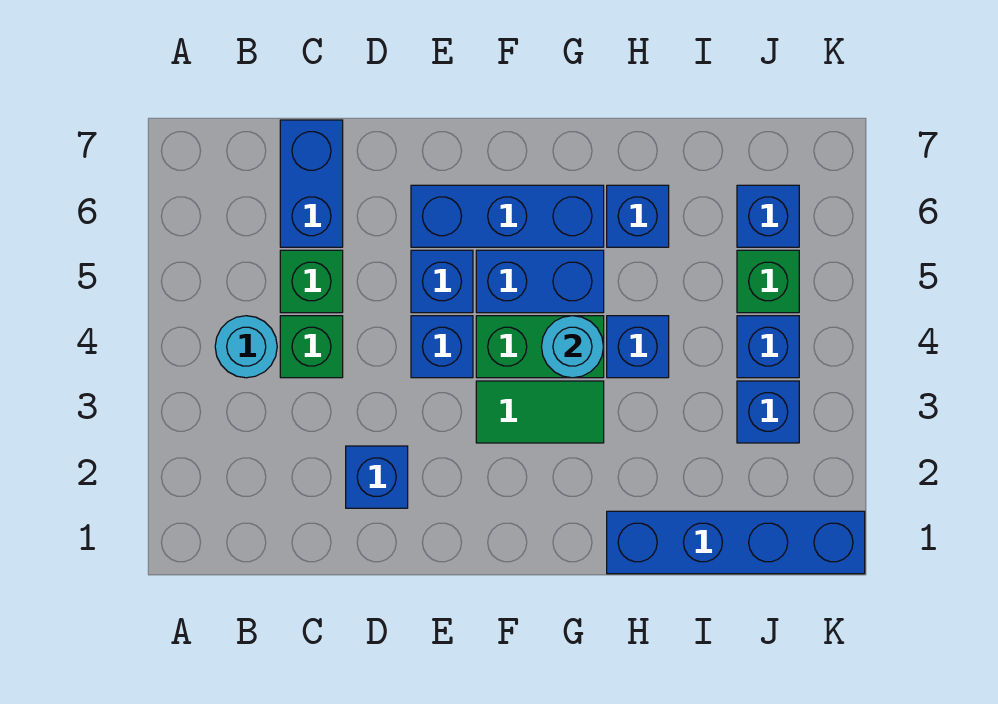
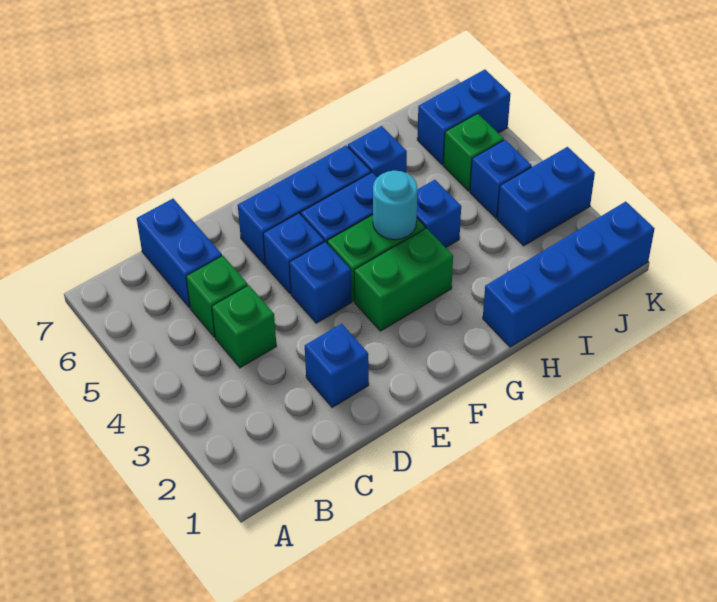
cyan round brick B4 level 1 -> none
green tile F3:G3 level 1 -> green brick F3:G3 level 1
blue brick J3 level 1 -> blue brick J3:K3 level 1
blue brick J6 level 1 -> blue brick J6:K6 level 1

